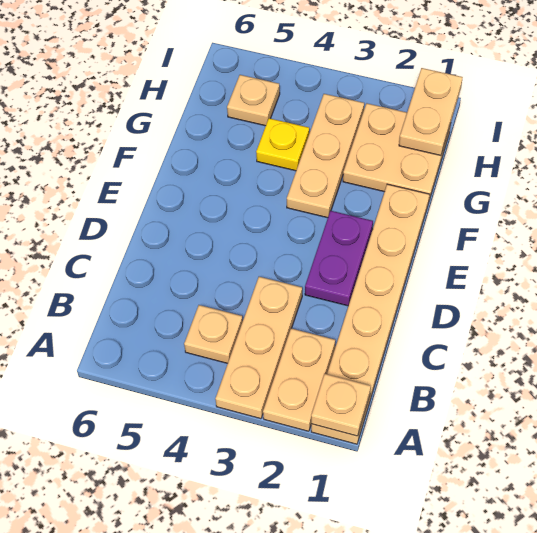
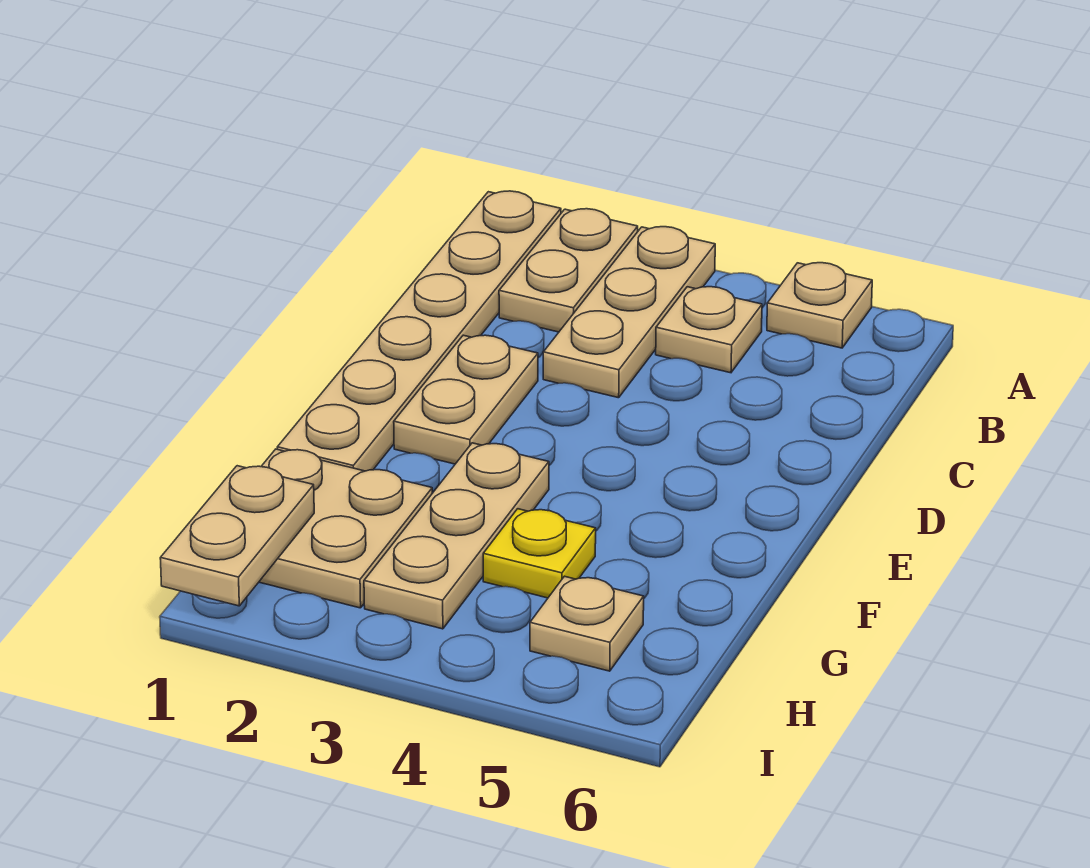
tan plate A1 level 2 -> tan plate A5 level 1
purple plate D2:E2 level 1 -> tan plate D2:E2 level 1

